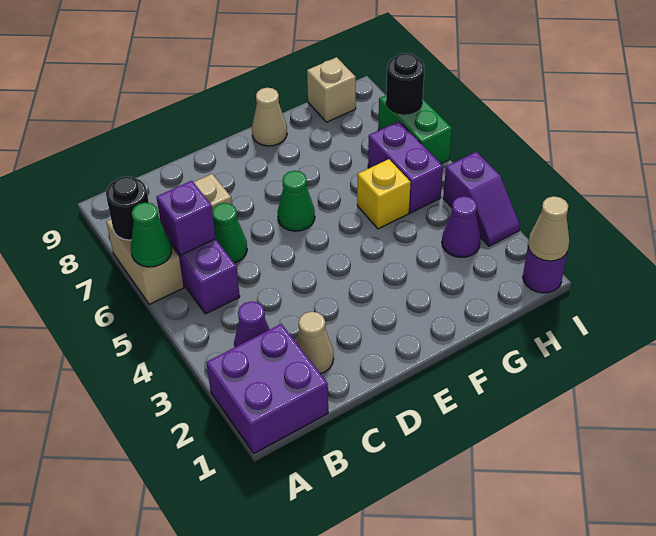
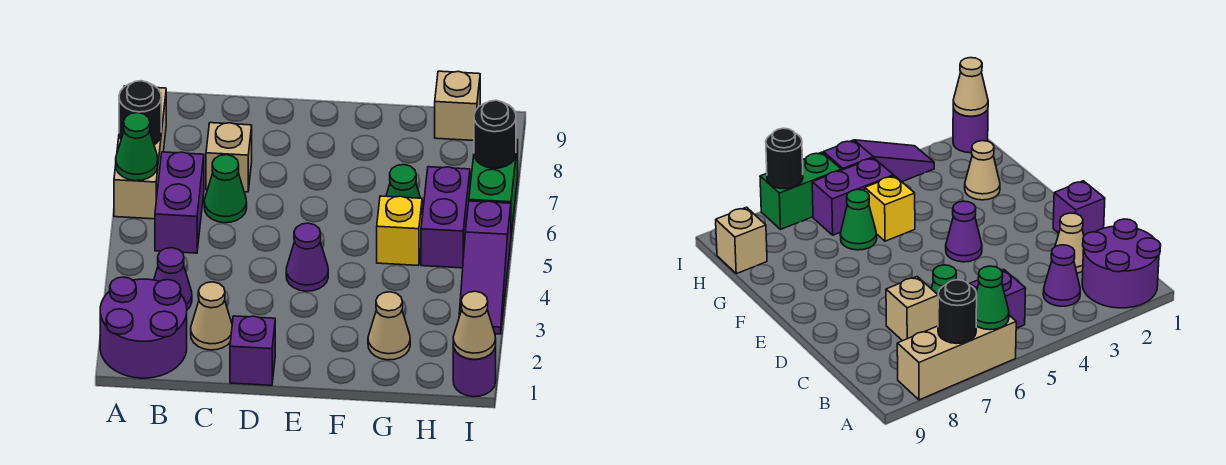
purple brick A1:B2 level 1 -> purple round brick A1:B2 level 1
tan brick A6:A7 level 1 -> tan brick A6:A8 level 1
purple brick B6 level 2 -> purple brick D1 level 1
green cone E6 level 1 -> green cone G6 level 1
tan cone F9 level 1 -> tan cone G2 level 1
purple cone H3 level 1 -> purple cone E4 level 1
purple slope I3:I4 level 1 top 4 -> purple slope I3:I5 level 1 top 5

